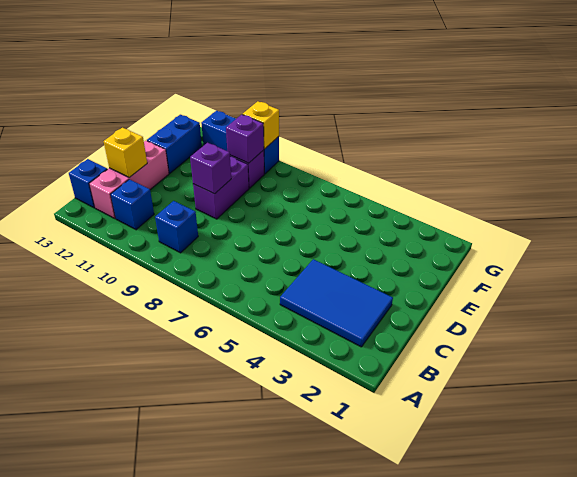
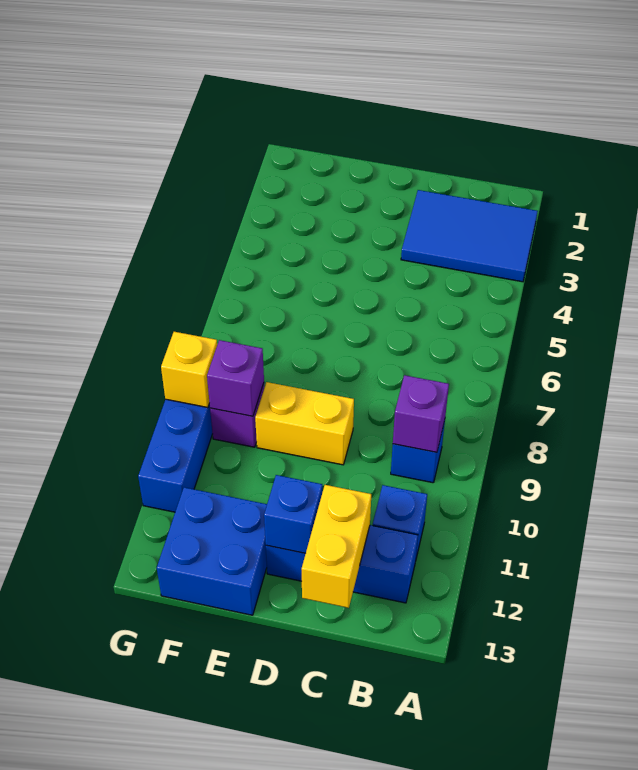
blue tile B2:C4 level 1 -> blue tile A2:C3 level 1
pink brick B12:D12 level 1 -> blue brick B12:D12 level 1
blue brick B13 level 1 -> blue brick D12 level 2
yellow brick C12 level 2 -> yellow brick C12:C13 level 2
purple brick D9:E9 level 1 -> yellow brick D9:E9 level 1
purple brick D9 level 2 -> purple brick B9 level 2
blue brick E12:F12 level 1 -> blue brick E12:F13 level 1

